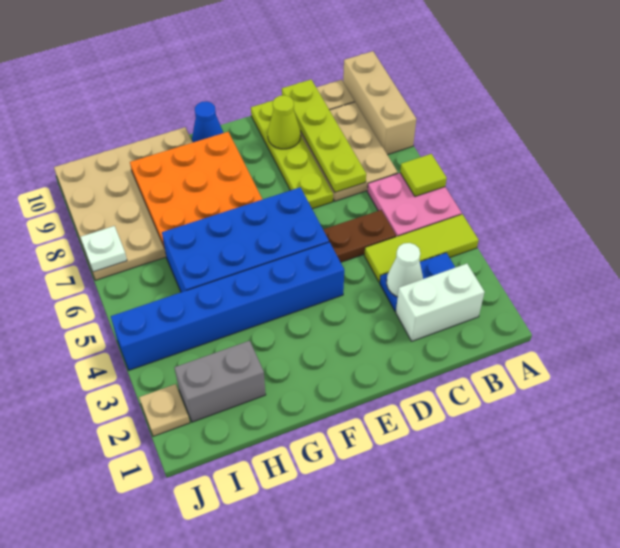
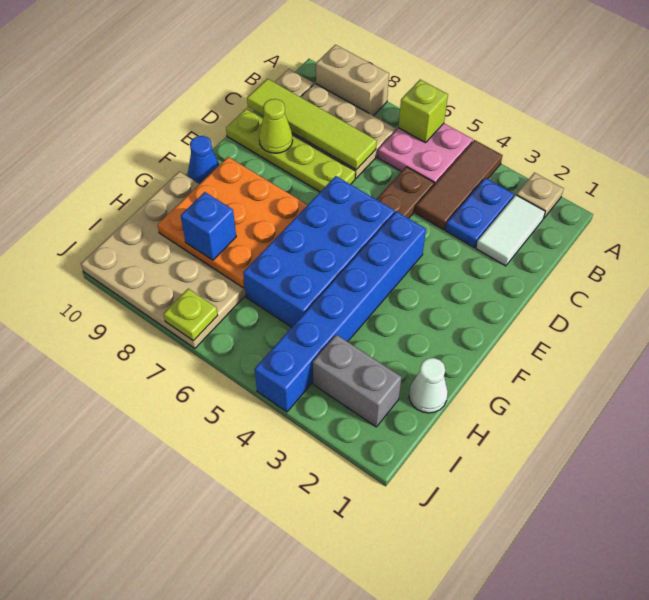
lime tile A4:C4 level 1 -> brown tile A4:C4 level 1
lime tile A6 level 2 -> lime brick A6 level 2
tan brick A8:A10 level 1 -> tan brick A8:A9 level 1
white brick B2:C2 level 1 -> white tile B2:C2 level 1
white cone C3 level 2 -> white cone H1 level 1
lime plate C7:C10 level 2 -> lime tile C7:C10 level 2
grey brick H2:I2 level 1 -> grey brick I2:I3 level 1
none -> blue brick H8 level 3
tan plate J2 level 1 -> tan plate A2 level 1
white plate J7 level 2 -> lime plate J7 level 2

